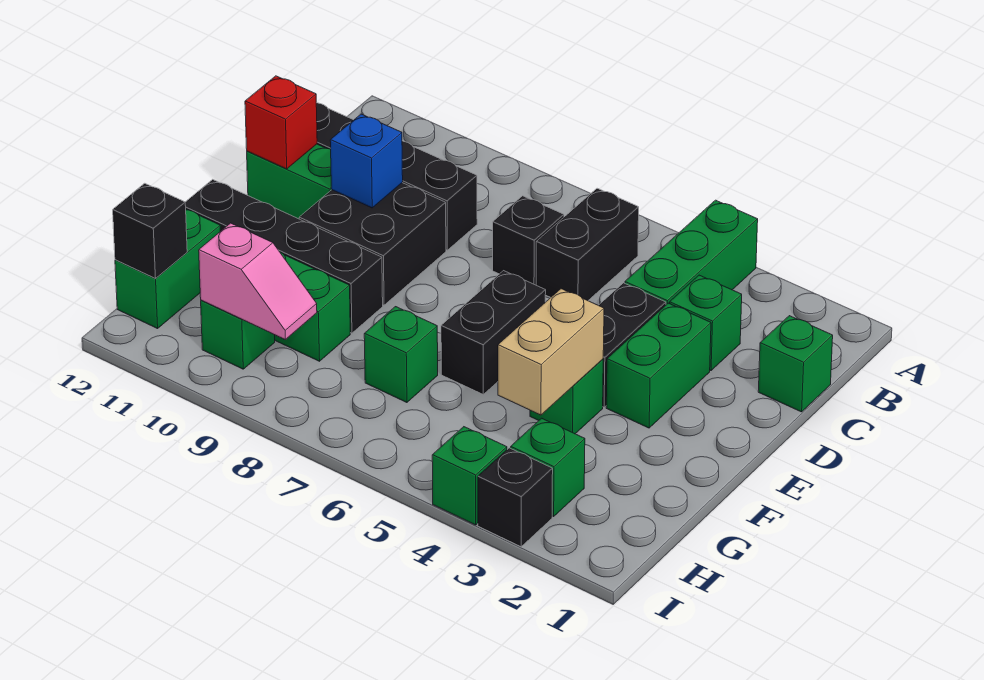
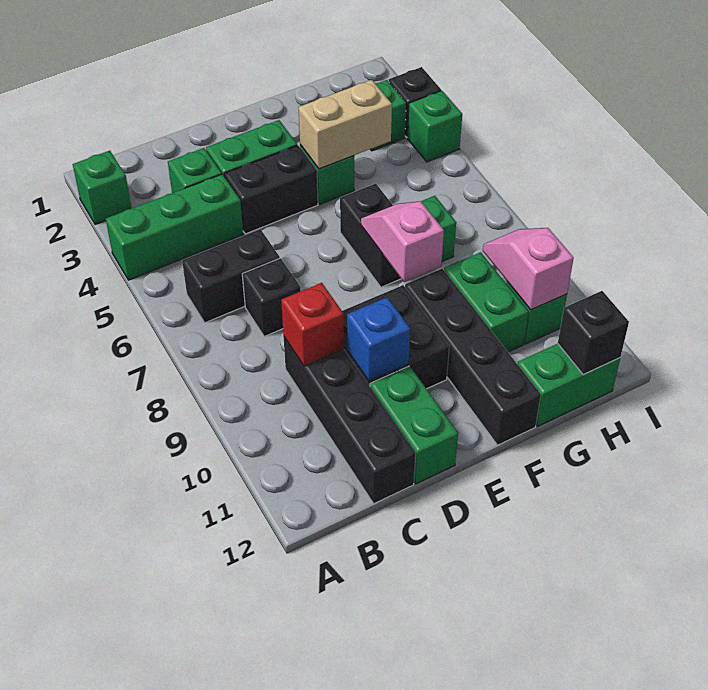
green brick C1 level 1 -> green brick A2 level 1
red brick D12 level 2 -> red brick C9 level 2
black brick E6:F6 level 1 -> black brick F6:F7 level 1
none -> pink slope F7:F8 level 2 top 8

